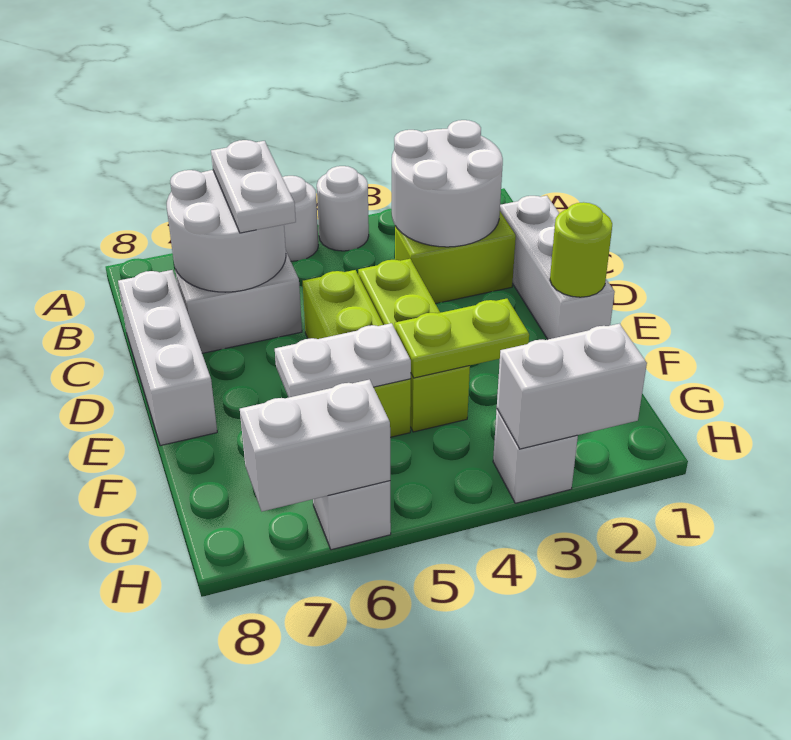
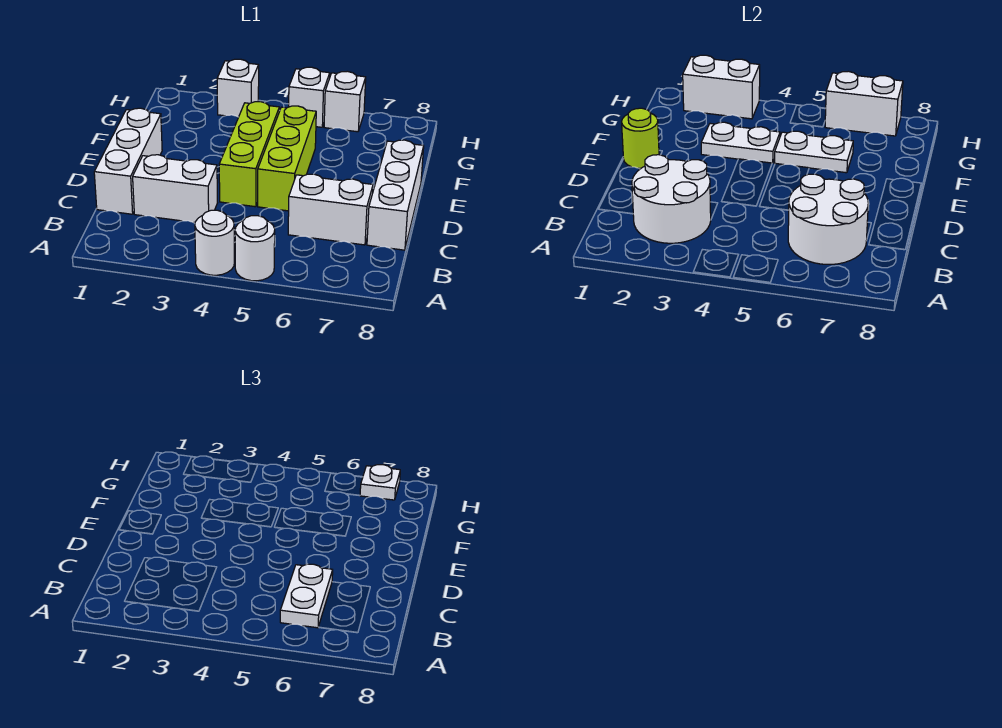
lime brick C2:C3 level 1 -> white brick C2:C3 level 1
lime plate F3:F4 level 2 -> white plate F3:F4 level 2
none -> white brick H5 level 1
none -> white plate H7 level 3

